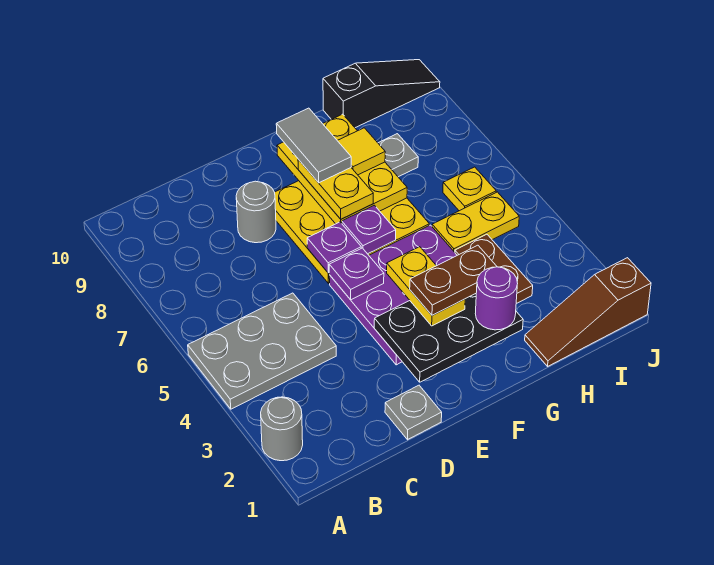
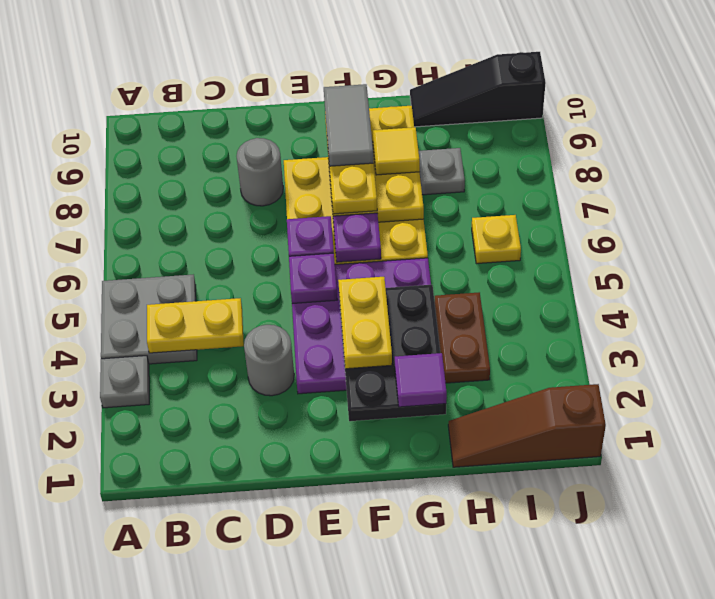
grey round brick A2 level 1 -> grey round brick D3 level 1
grey plate A4:C5 level 1 -> grey plate A4:B5 level 1
grey plate D1 level 1 -> grey plate A3 level 1
black plate E2:G3 level 2 -> black plate F2:G4 level 2
brown plate F3:G3 level 4 -> none
purple round brick G2 level 3 -> purple tile G2 level 3
yellow plate H5:I5 level 1 -> yellow plate B4:C4 level 2
black slope H10:J10 level 1 top H -> black slope H10:J10 level 1 top J

